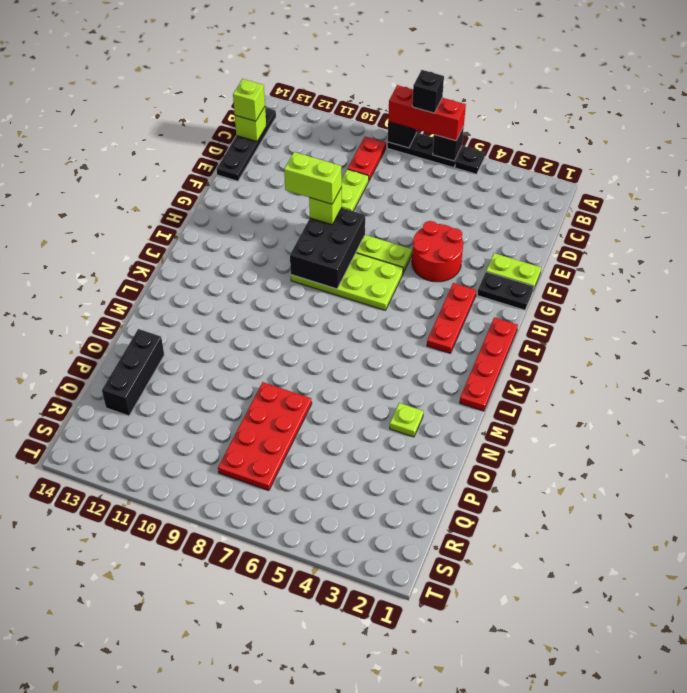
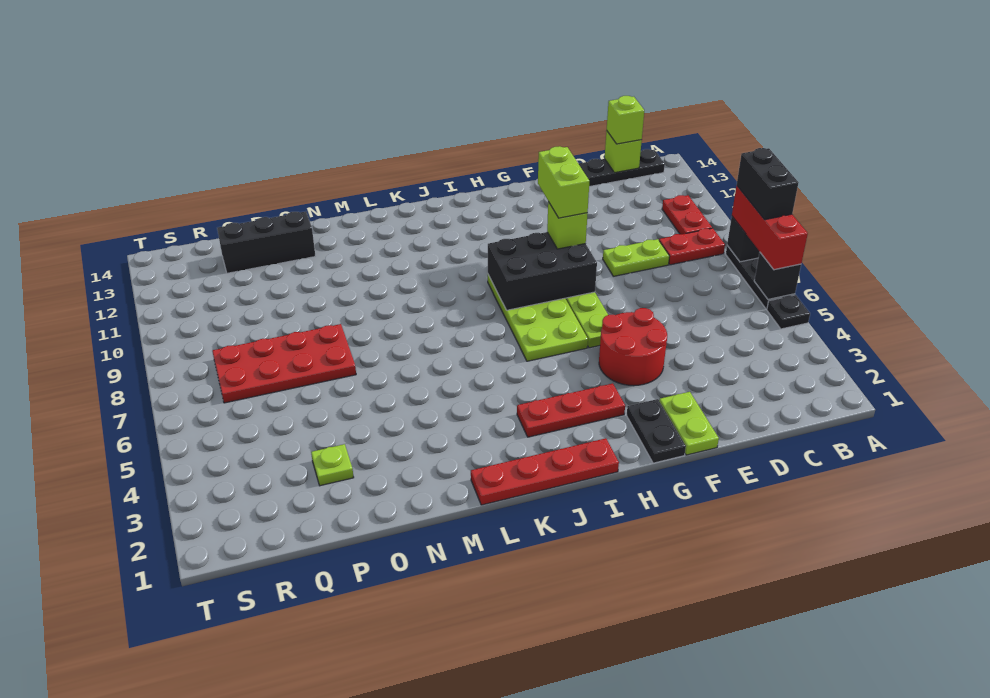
black brick A7 level 4 -> black brick A7:A8 level 4
none -> red plate B10:B11 level 1
lime plate N3 level 1 -> lime plate P3 level 1

